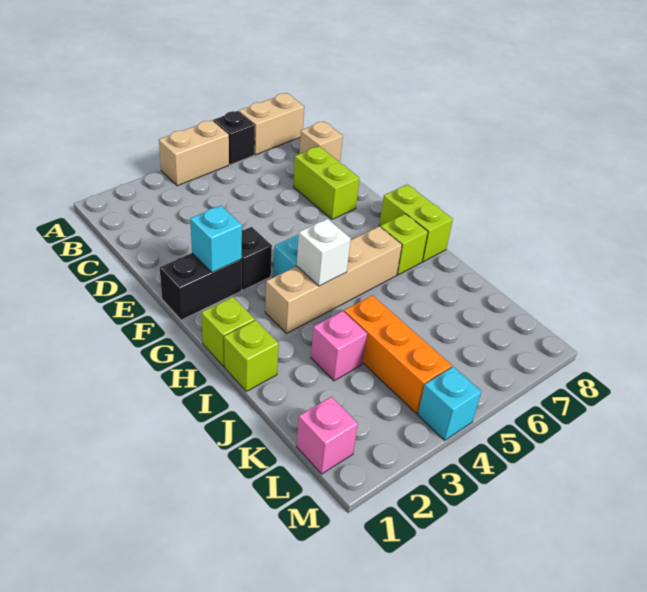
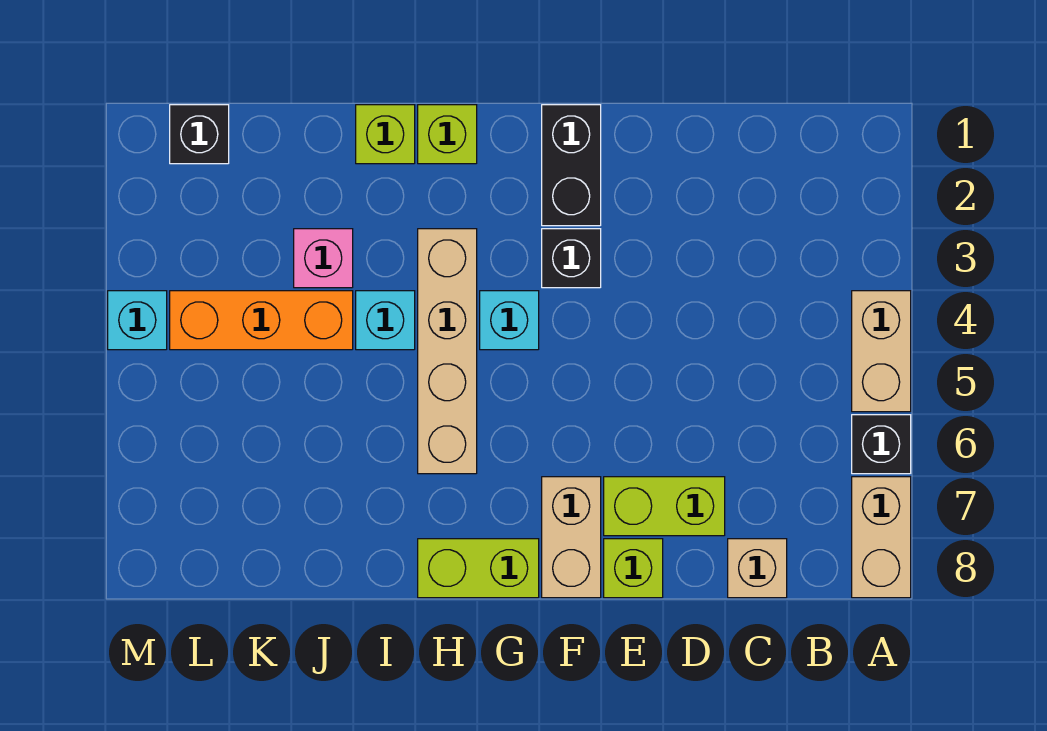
cyan brick F2 level 2 -> cyan brick I4 level 1
none -> tan brick F7:F8 level 1
white brick H4 level 2 -> none
lime brick H7 level 1 -> lime brick E8 level 1
pink brick L1 level 1 -> black brick L1 level 1

